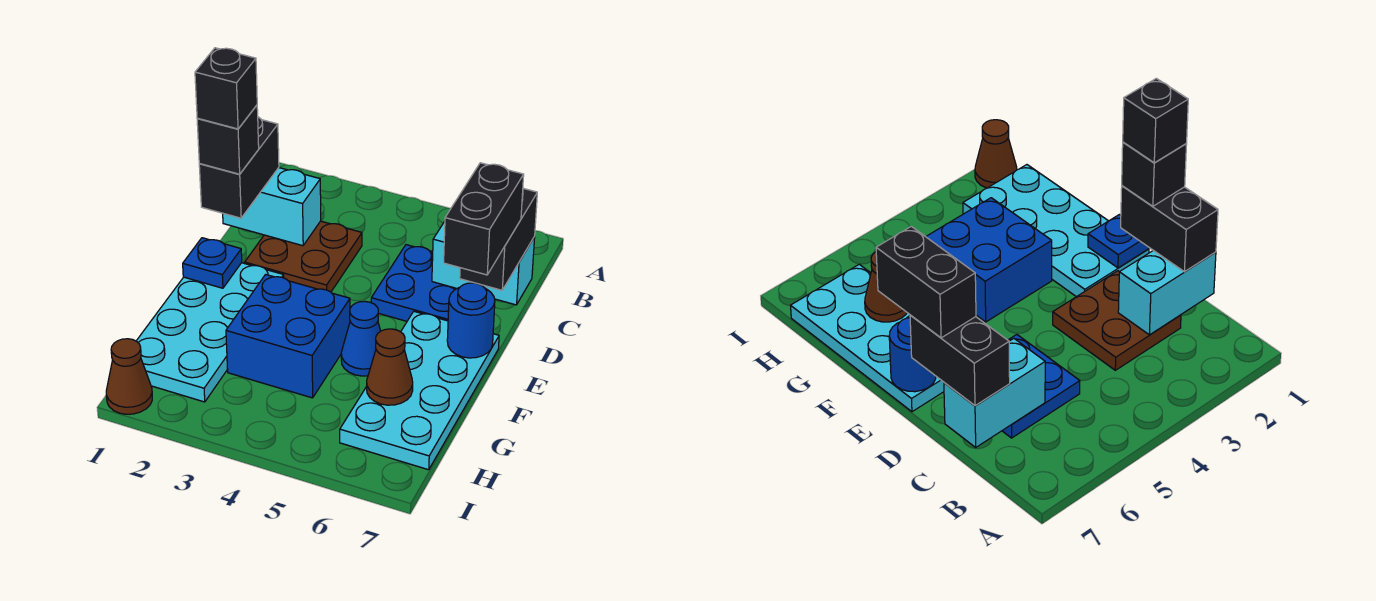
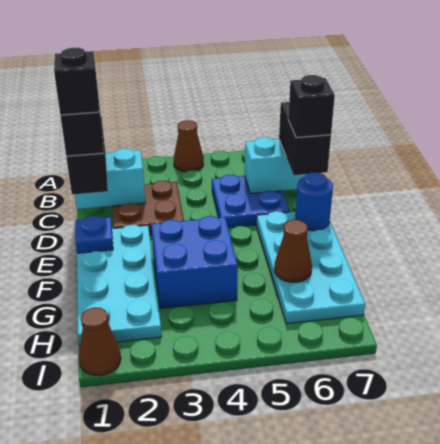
none -> brown cone A4 level 1
black brick D7:E7 level 4 -> black brick D7 level 4
blue cone F5 level 1 -> none

